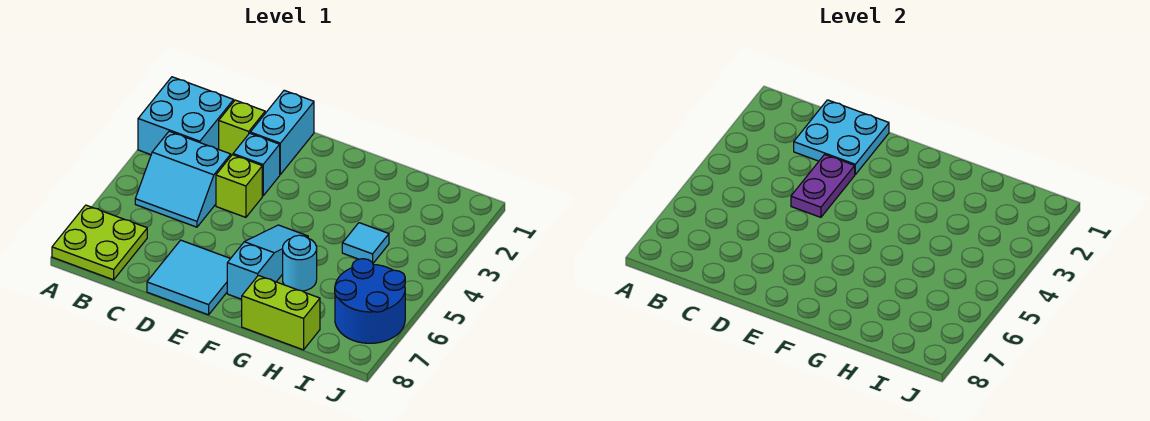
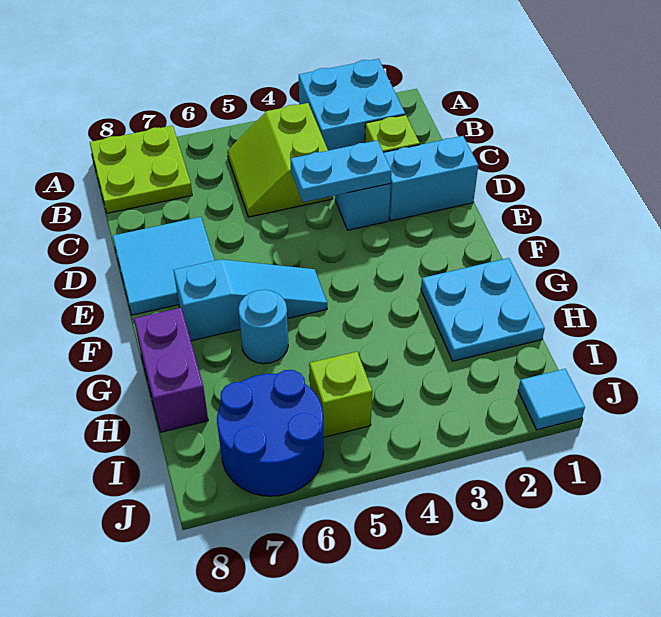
cyan slope B4:C5 level 1 top 4 -> lime slope B4:C5 level 1 top 4
cyan plate C1:D2 level 2 -> cyan plate G1:H2 level 1
purple plate D3:D4 level 2 -> cyan plate D3:D4 level 2
lime brick D4 level 1 -> lime brick I5 level 1
lime brick G8:H8 level 1 -> purple brick G8:H8 level 1
cyan tile H4 level 1 -> cyan tile J1 level 1

